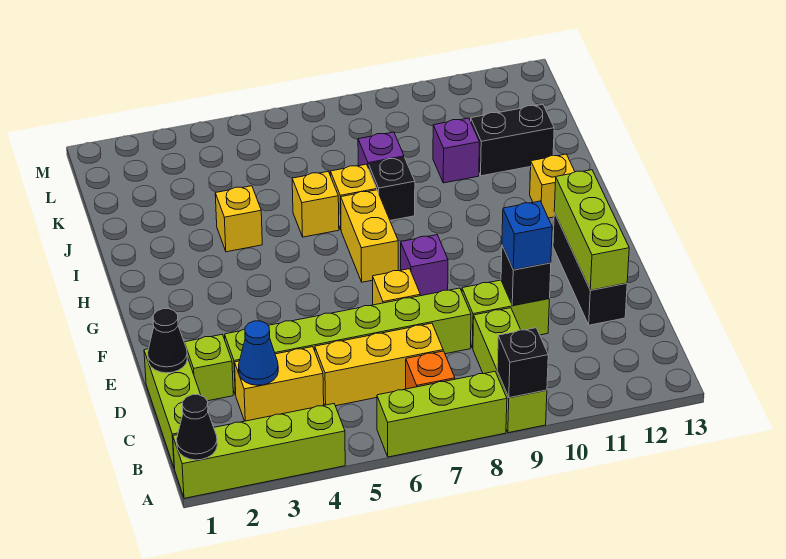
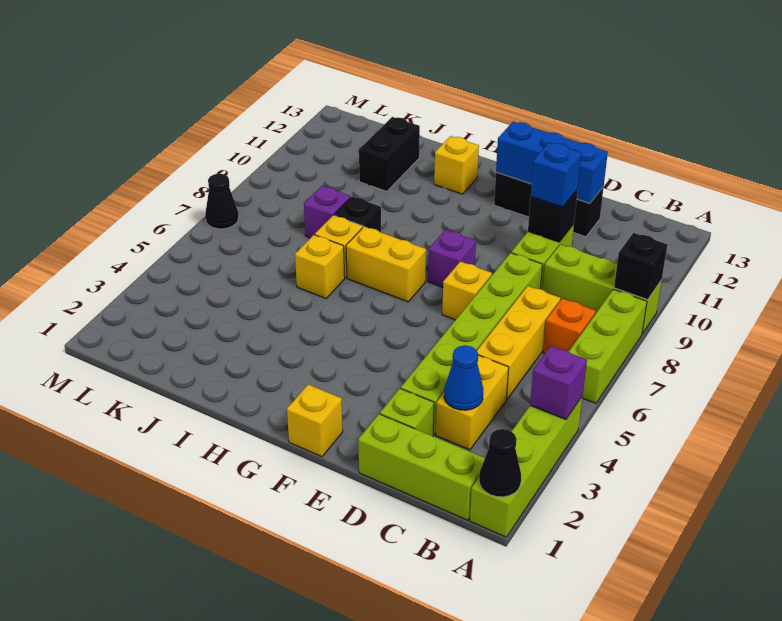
black cone D1 level 2 -> black cone M7 level 1
lime brick D12:F12 level 2 -> blue brick D12:F12 level 2
yellow brick I4 level 1 -> yellow brick F1 level 1
purple brick J10 level 1 -> purple brick A4 level 2

